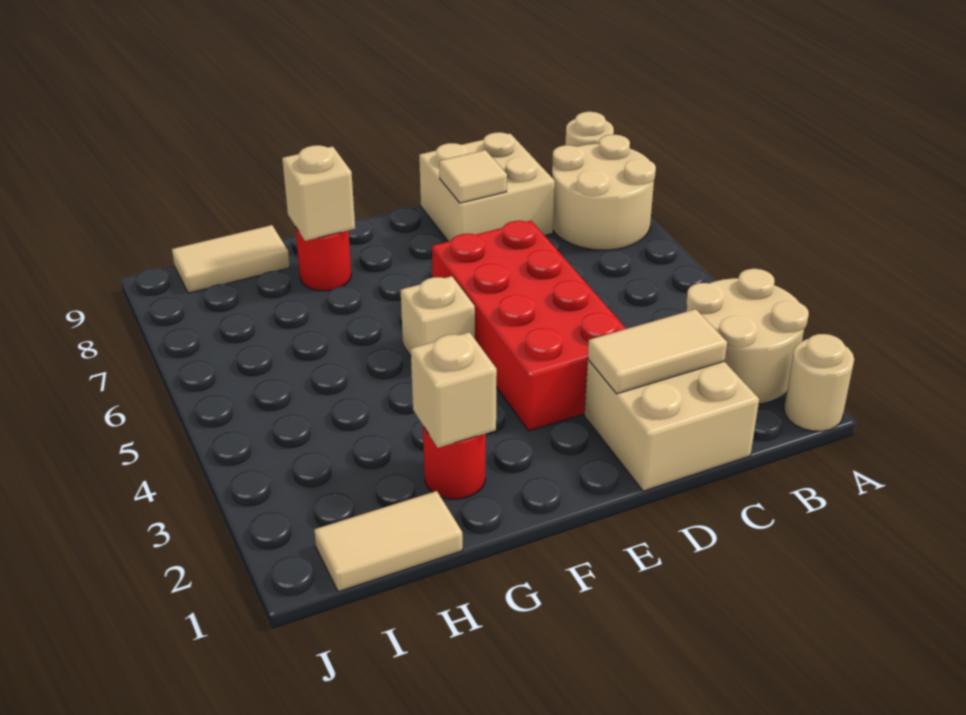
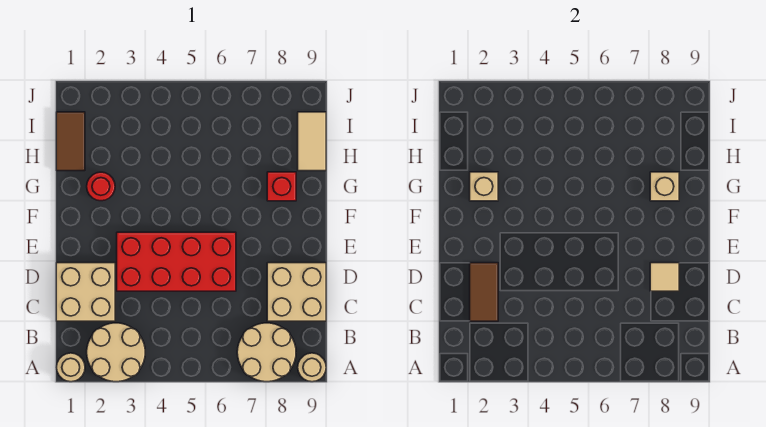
tan tile C2:D2 level 2 -> brown tile C2:D2 level 2
tan brick F5 level 1 -> none
red round brick G8 level 1 -> red brick G8 level 1
tan tile H1:I1 level 1 -> brown tile H1:I1 level 1

